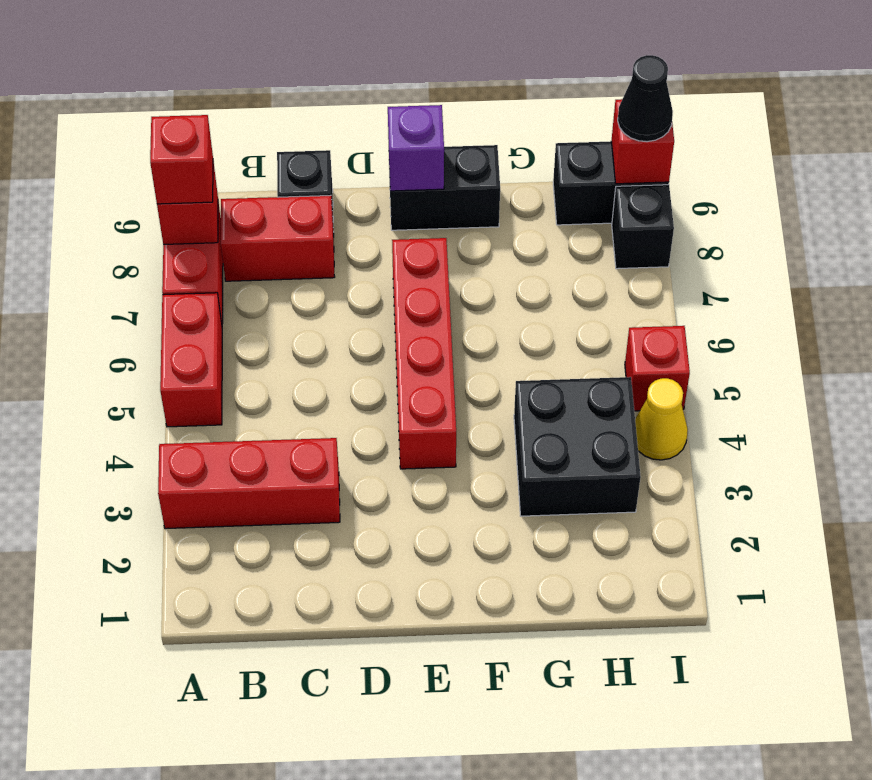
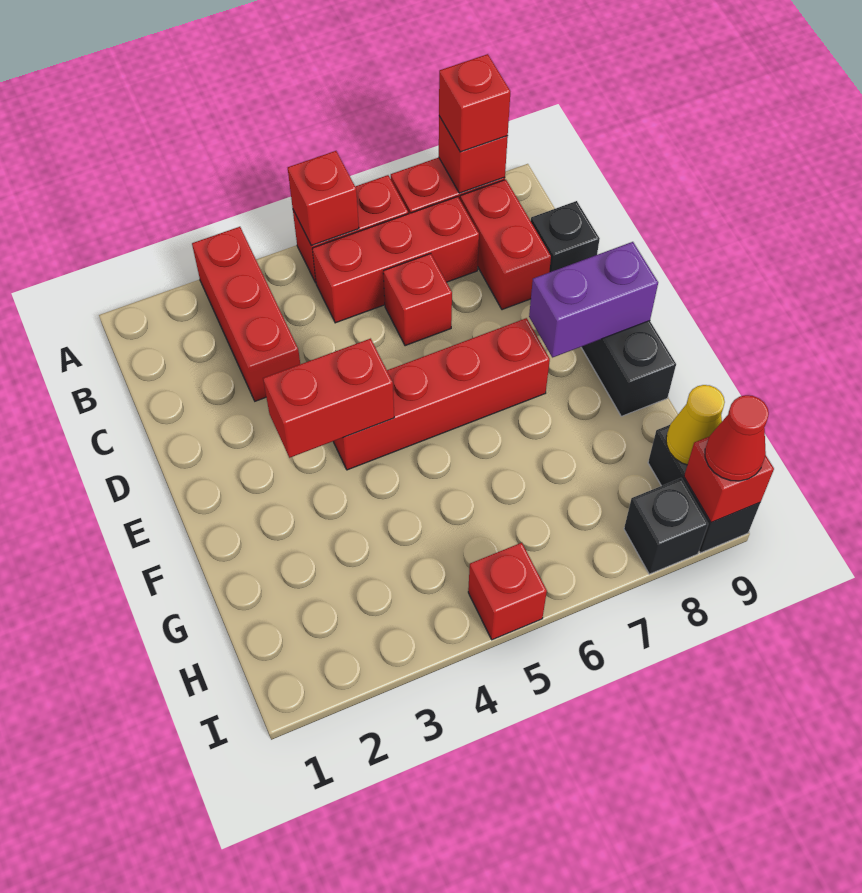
none -> red brick A5 level 2
none -> red brick B5:B7 level 1
none -> red brick C6 level 1
none -> red brick E3:E4 level 2
purple brick E9 level 2 -> purple brick E8:E9 level 2
black brick G3:H4 level 1 -> none
yellow cone I4 level 1 -> yellow cone H9 level 2
black cone I9 level 3 -> red cone I9 level 3

